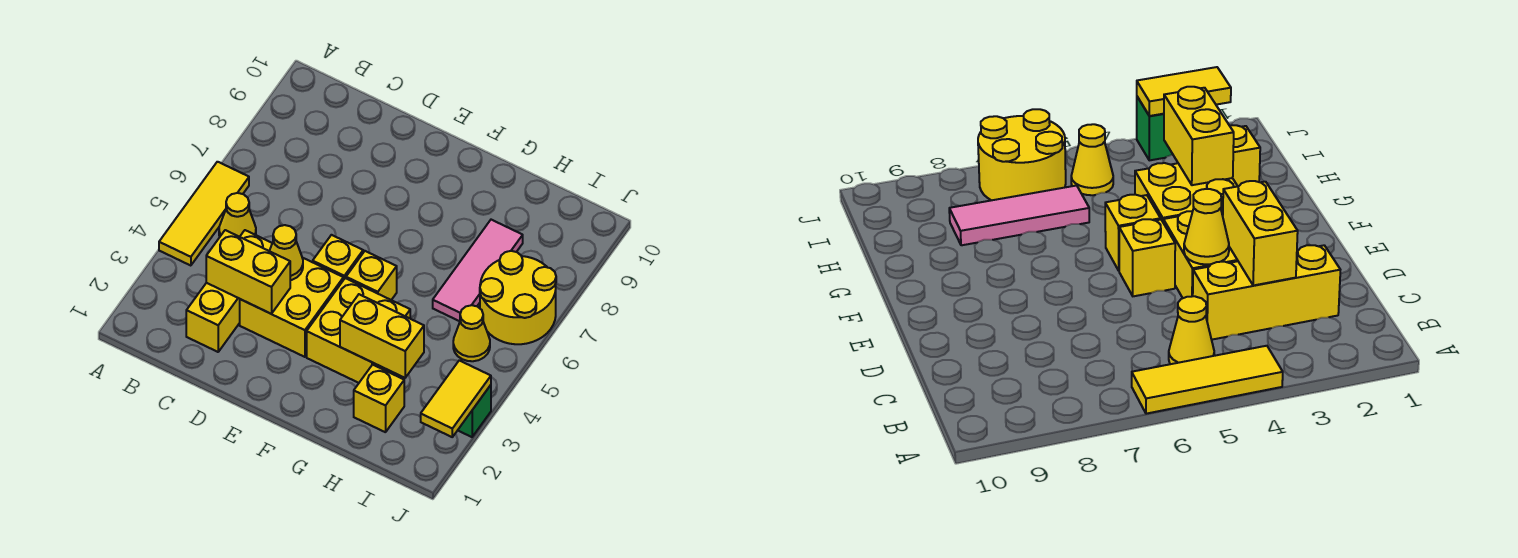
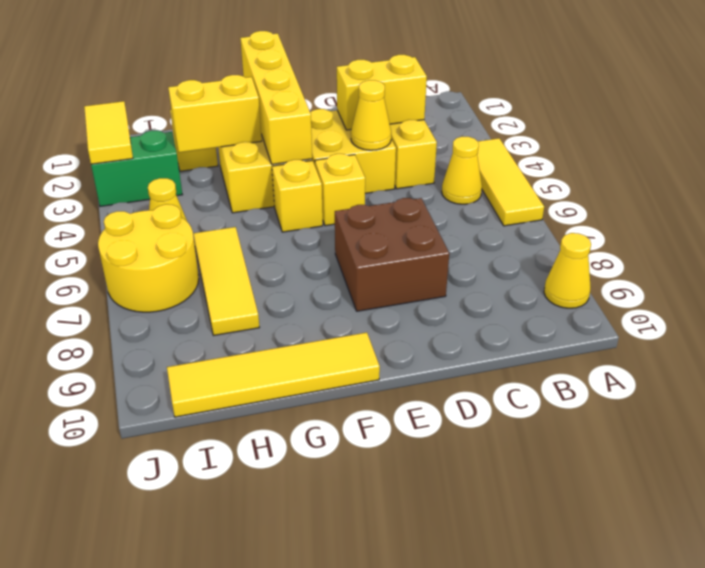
none -> yellow cone A9 level 1
none -> brown brick D7:E8 level 1
none -> yellow brick F1:F4 level 2
none -> yellow tile F10:I10 level 1
pink tile H6:H8 level 1 -> yellow tile H6:H8 level 1
green brick J3 level 1 -> green brick I3:J3 level 1

